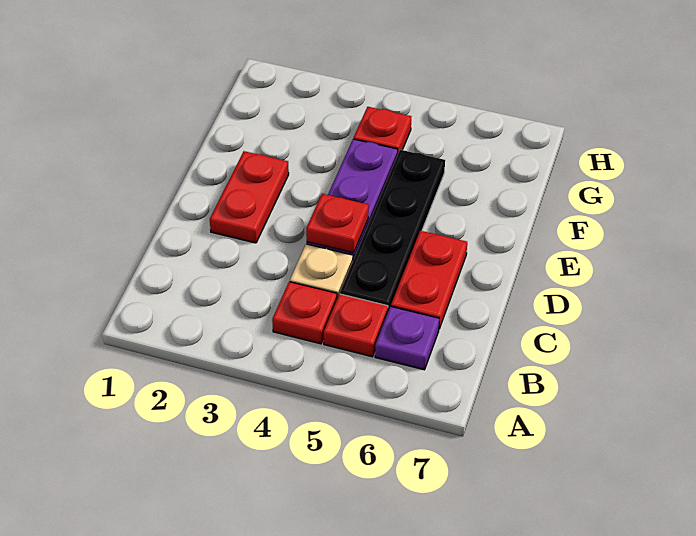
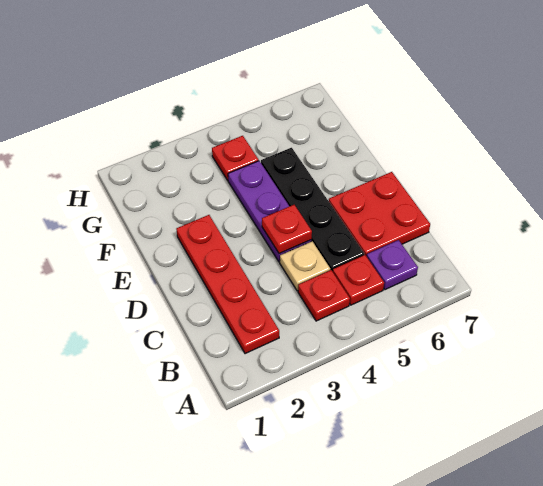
red plate C6:D6 level 1 -> red plate C6:D7 level 1
red plate D2:E2 level 1 -> red plate B2:E2 level 1

